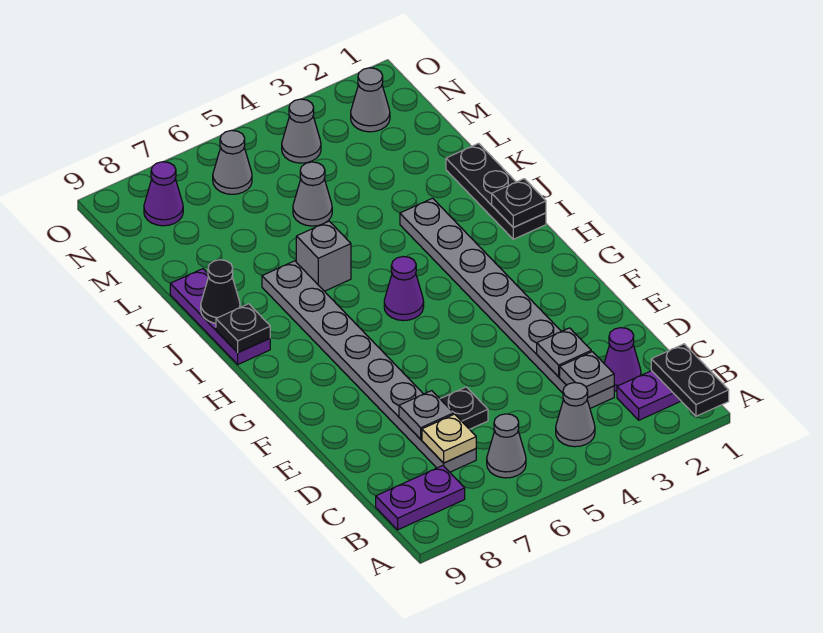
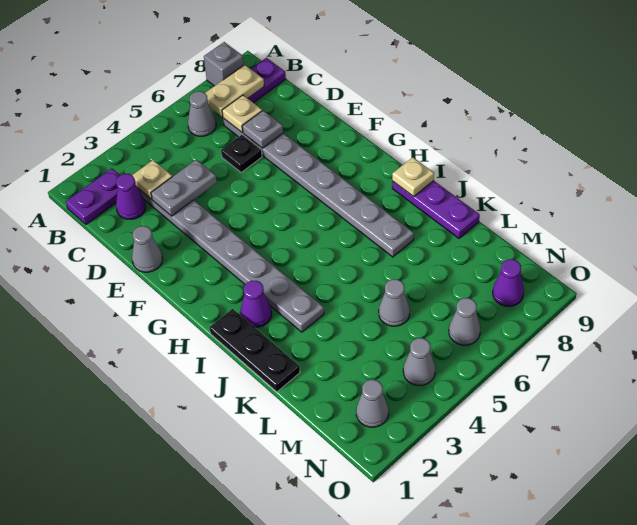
black plate A1:B1 level 2 -> none
grey cone B4 level 1 -> grey cone E1 level 1
none -> tan plate B7:B8 level 2
grey plate C3 level 2 -> tan plate C3 level 2
grey plate D3 level 2 -> grey plate D3:D4 level 2
purple cone H5 level 1 -> purple cone I2 level 1
black plate I1 level 2 -> none
black plate I9 level 2 -> tan plate I9 level 2
grey brick J6 level 1 -> grey brick A8 level 1
black cone J9 level 2 -> none

